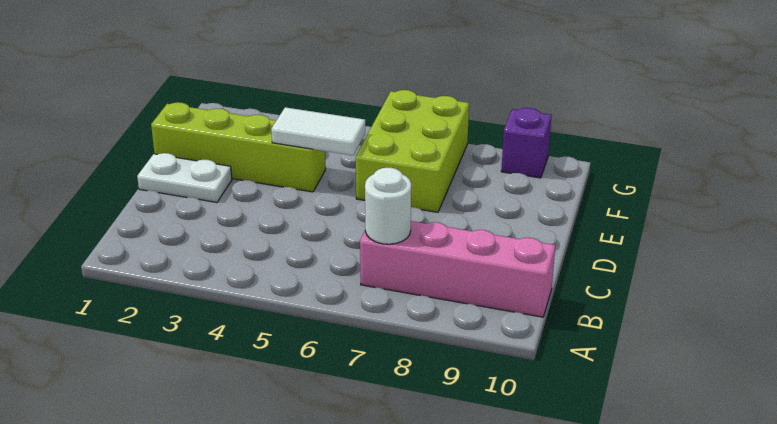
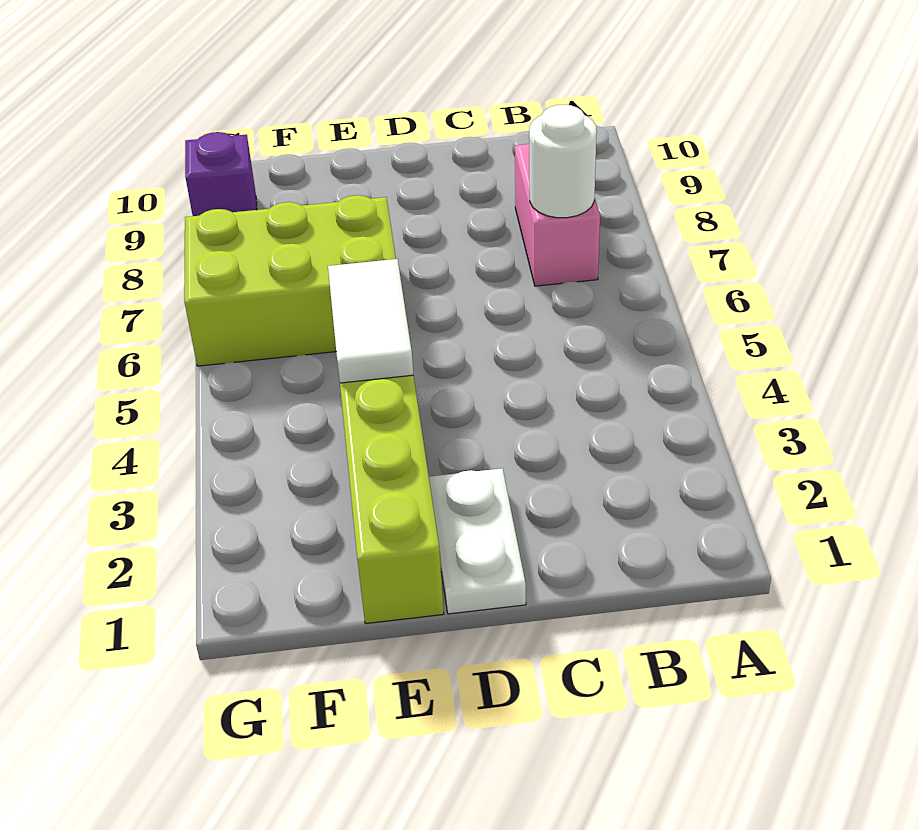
pink brick B7:B10 level 1 -> pink brick B7:B8 level 1

